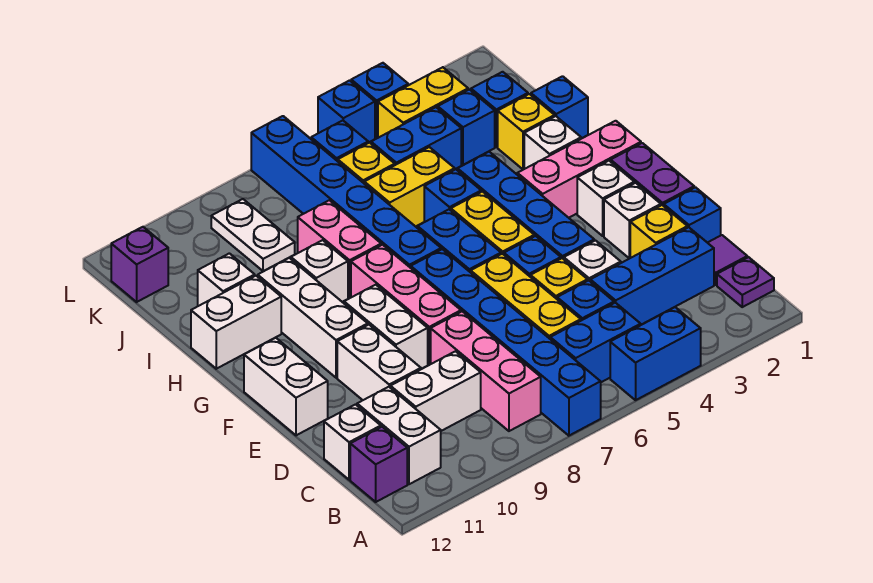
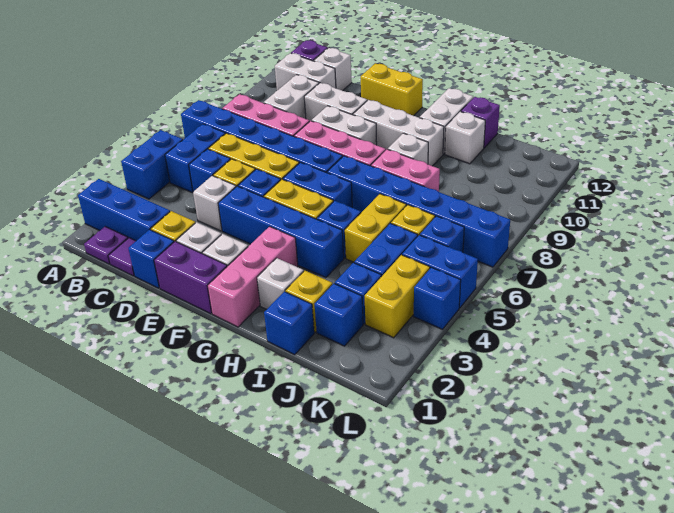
blue brick C2:C4 level 1 -> blue brick A2:C2 level 1
white brick E12:F12 level 1 -> yellow brick E12:F12 level 1
white plate J9:K9 level 1 -> none
purple brick K12 level 1 -> purple brick I12 level 1
blue brick L5 level 1 -> blue brick K5:L5 level 1

